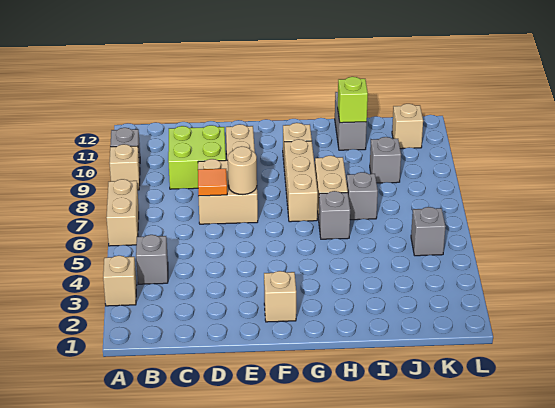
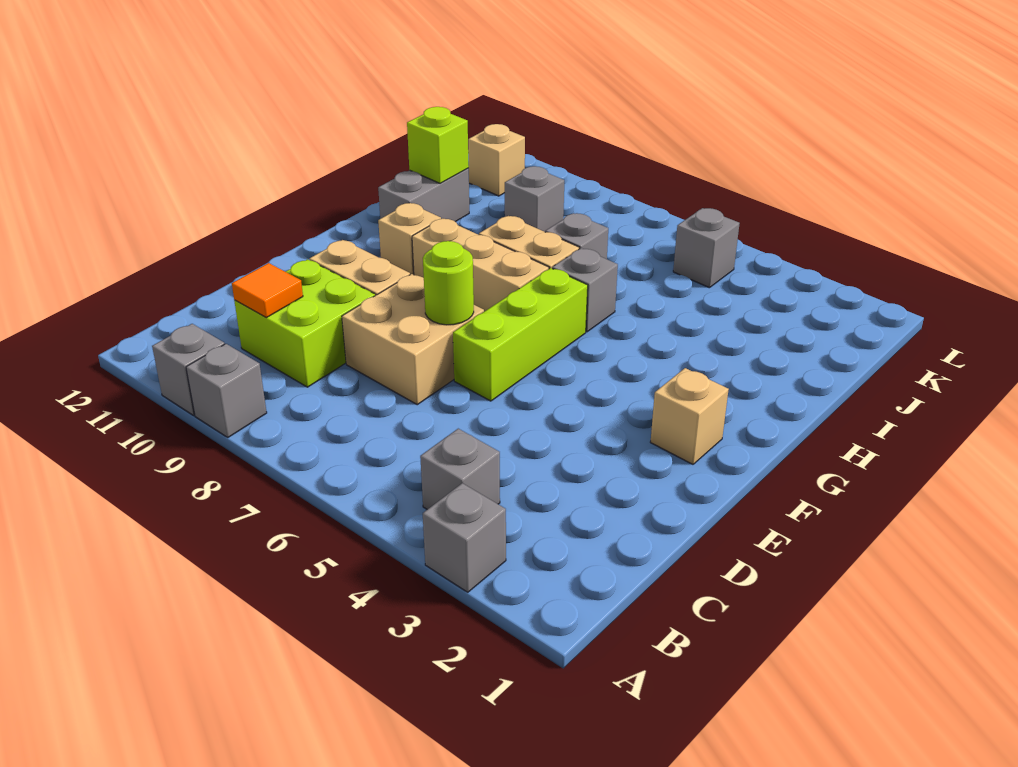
tan brick A3 level 1 -> grey brick A3 level 1
tan brick A6:A7 level 1 -> none
tan brick A9 level 1 -> grey brick A9 level 1
orange tile D7 level 2 -> orange tile C10 level 2
none -> lime brick E6:G6 level 1
tan round brick E7 level 2 -> lime round brick E7 level 2
grey brick I11:I12 level 1 -> grey brick H11:I11 level 1

